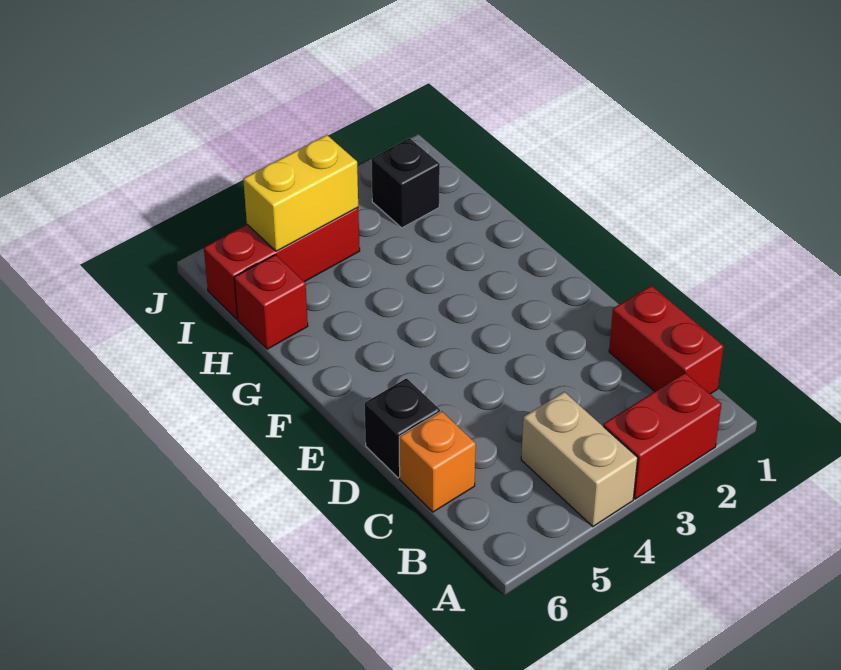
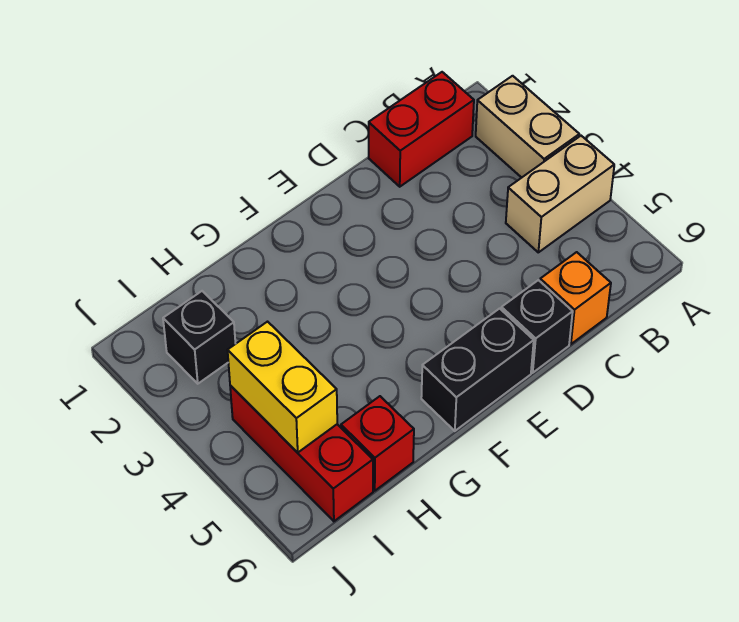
red brick A2:A3 level 1 -> tan brick A2:A3 level 1
none -> black brick E6:F6 level 1

